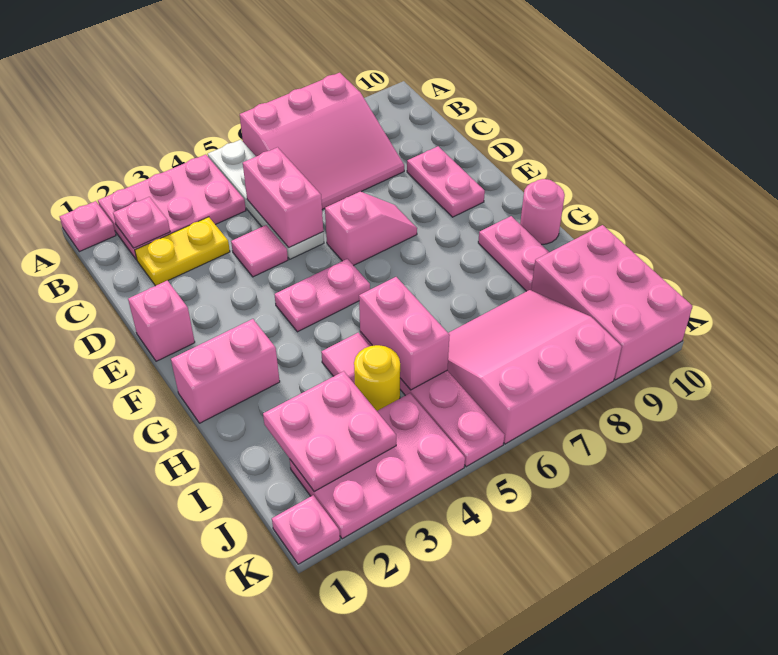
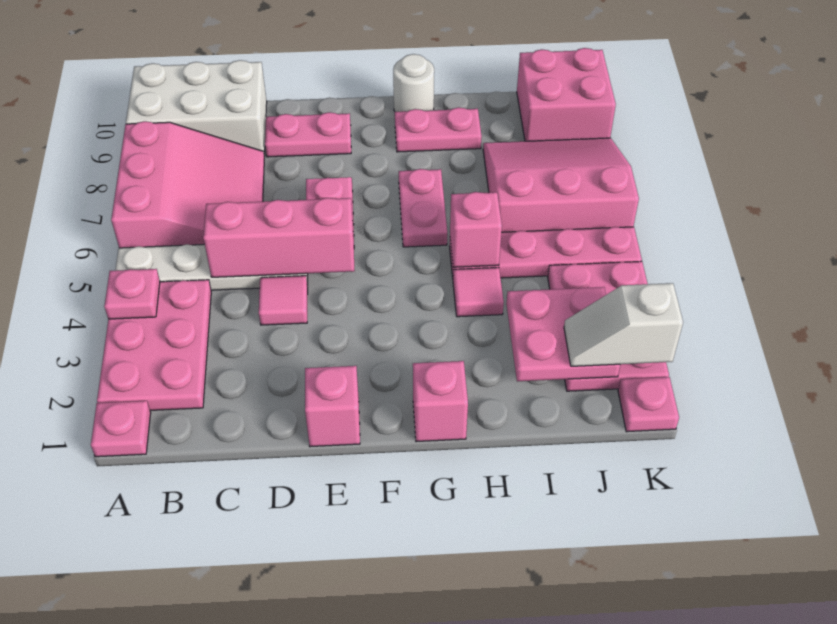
none -> white brick A9:C10 level 1
pink plate B2 level 2 -> pink plate A4 level 2
yellow plate C2:C3 level 1 -> none
pink brick C5:D5 level 2 -> pink brick C5:E5 level 2
pink plate F4:F5 level 1 -> pink plate G6:G7 level 1
pink brick G1:G2 level 1 -> pink brick G1 level 1
pink round brick G10 level 1 -> white round brick G10 level 1
pink brick H5:I5 level 2 -> pink brick H5 level 2
yellow round brick I4 level 1 -> none
pink slope I6:K8 level 1 top K -> pink slope I6:K8 level 1 top 6
pink brick I9:K10 level 1 -> pink brick J9:K10 level 1
none -> white slope J2:K2 level 3 top K

